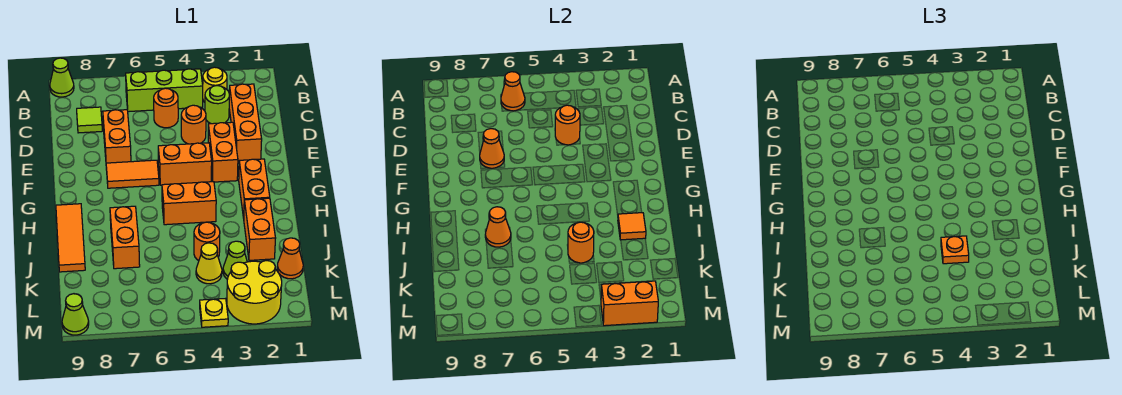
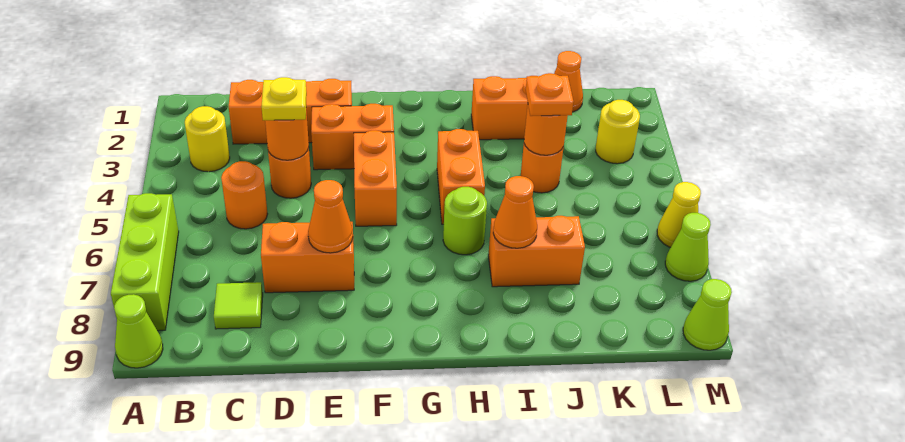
lime brick B4:B6 level 1 -> lime brick A6:A8 level 1
orange cone B6 level 2 -> none
lime round brick C3 level 1 -> lime round brick H6 level 1
orange tile F6:F7 level 1 -> none
orange brick G2:H2 level 1 -> none
orange tile H9:J9 level 1 -> none
orange tile I2 level 2 -> none
lime cone K3 level 1 -> lime cone M7 level 1
yellow cone K4 level 1 -> yellow cone M6 level 1
yellow round brick L2:M3 level 1 -> yellow round brick L3 level 1
orange brick M2:M3 level 2 -> none
yellow plate M4 level 1 -> yellow plate D4 level 3

